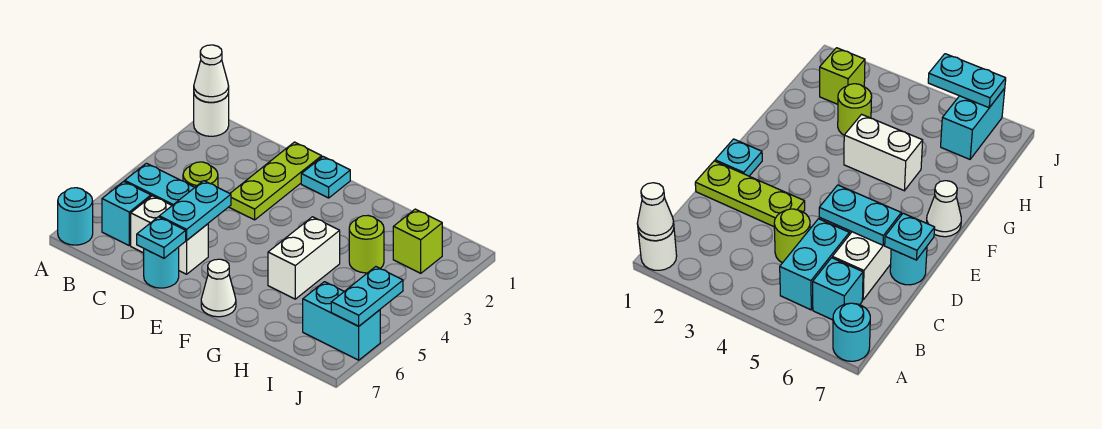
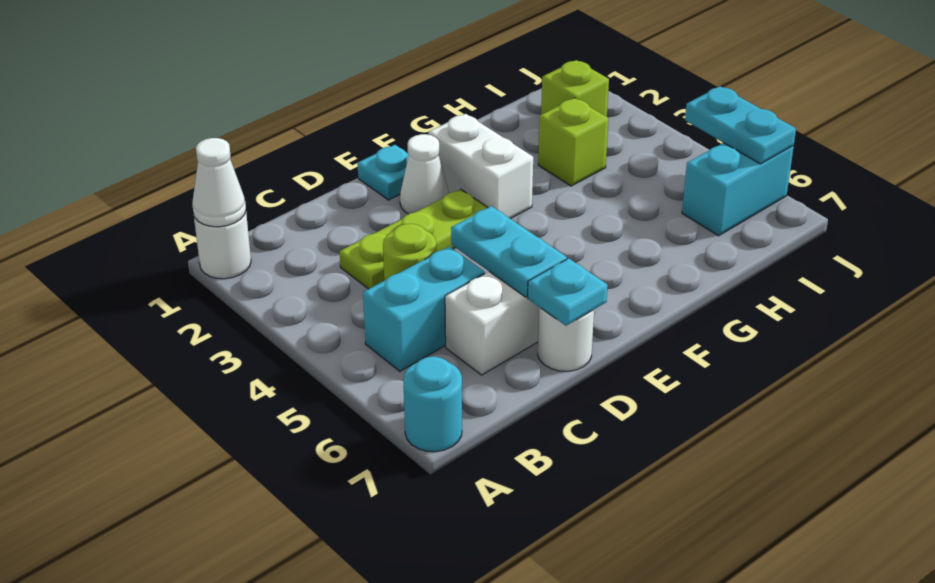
cyan brick B6 level 1 -> none
lime plate D1:D3 level 1 -> lime plate C3:E3 level 1
cyan round brick D7 level 1 -> white round brick D7 level 1
white cone F7 level 1 -> white cone E2 level 1
white brick G4:G5 level 1 -> white brick F2:F3 level 1
lime round brick H3 level 1 -> lime brick H3 level 1

